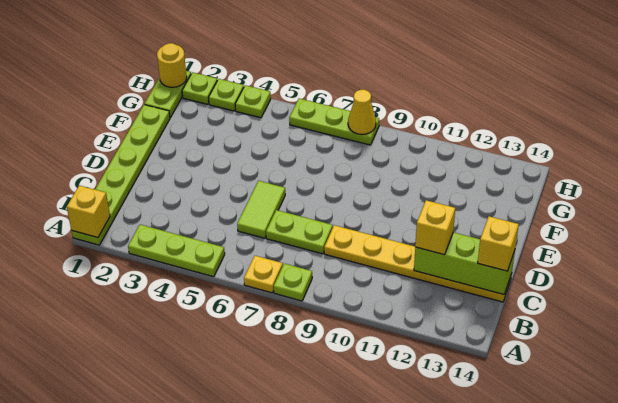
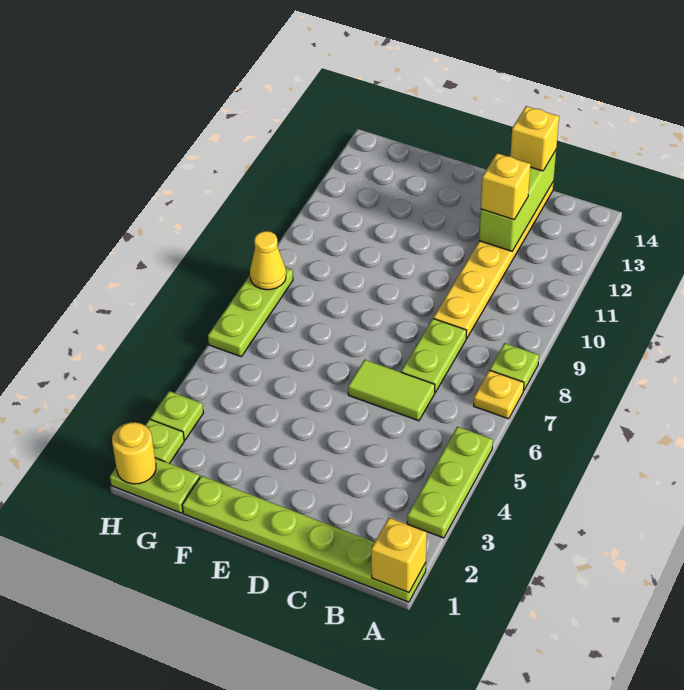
lime plate H4 level 1 -> none

